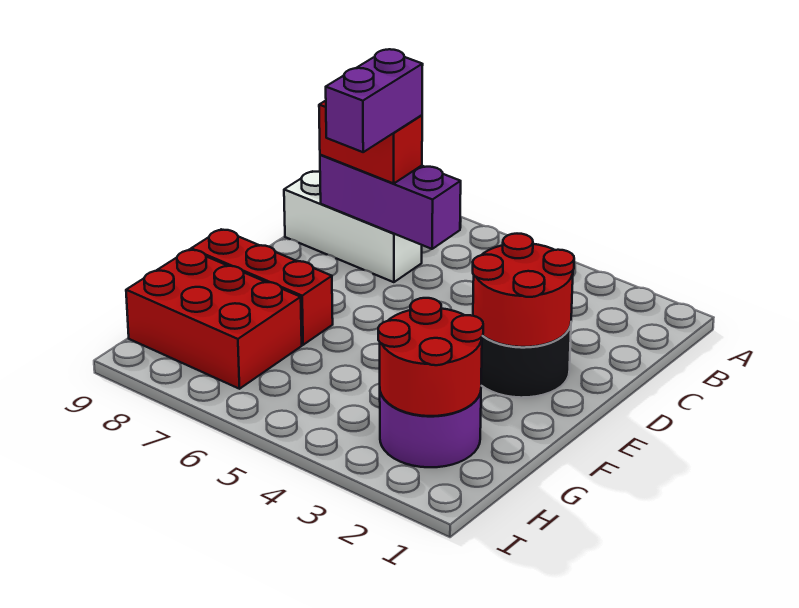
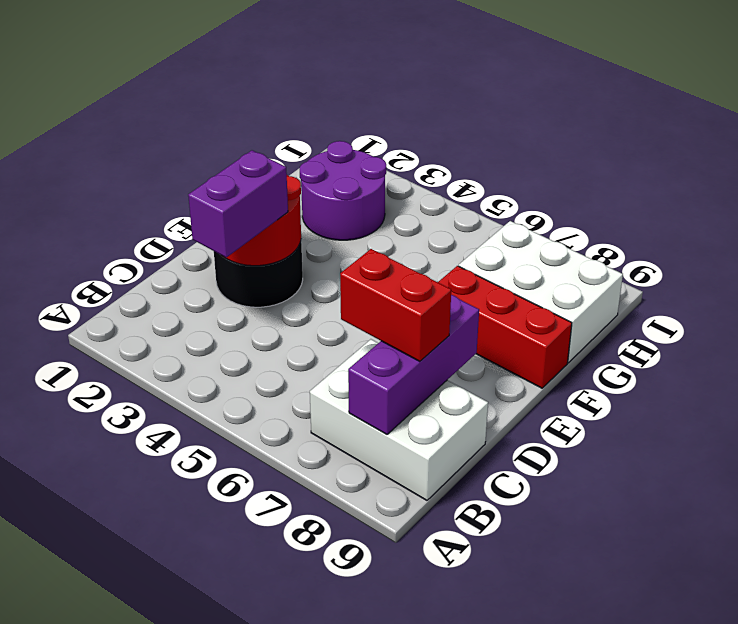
purple brick C6:C8 level 2 -> purple brick B8:D8 level 2
white brick C7:C9 level 1 -> white brick B7:C9 level 1
purple brick C7:D7 level 4 -> purple brick C3:D3 level 3
red round brick G2:H3 level 2 -> none
red brick G7:H9 level 1 -> white brick G7:H9 level 1

